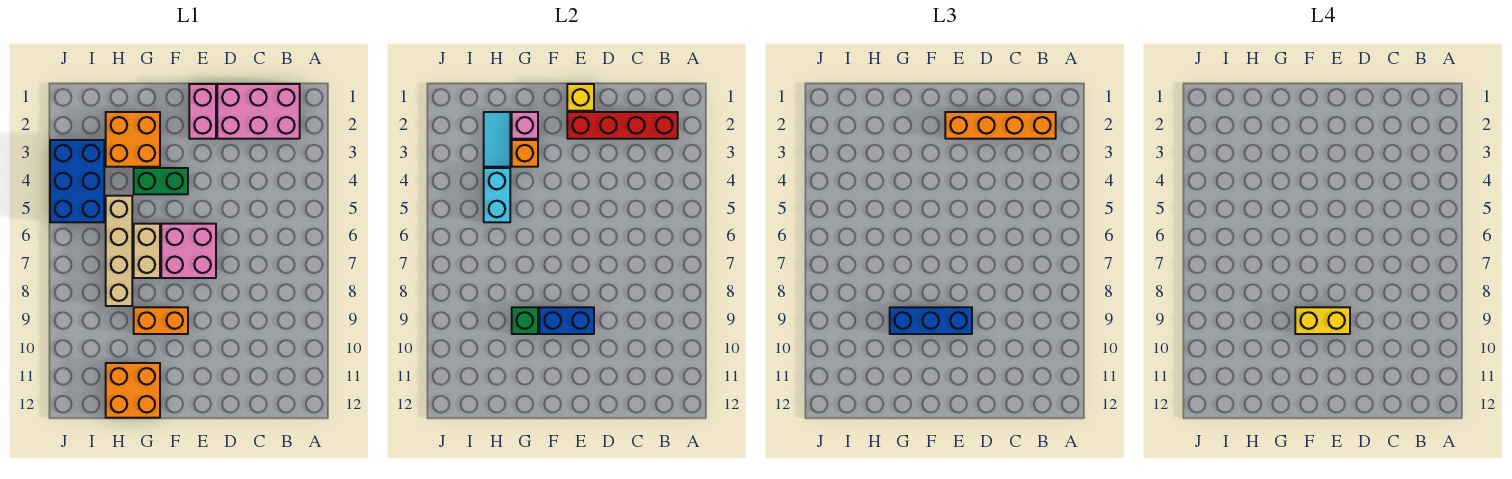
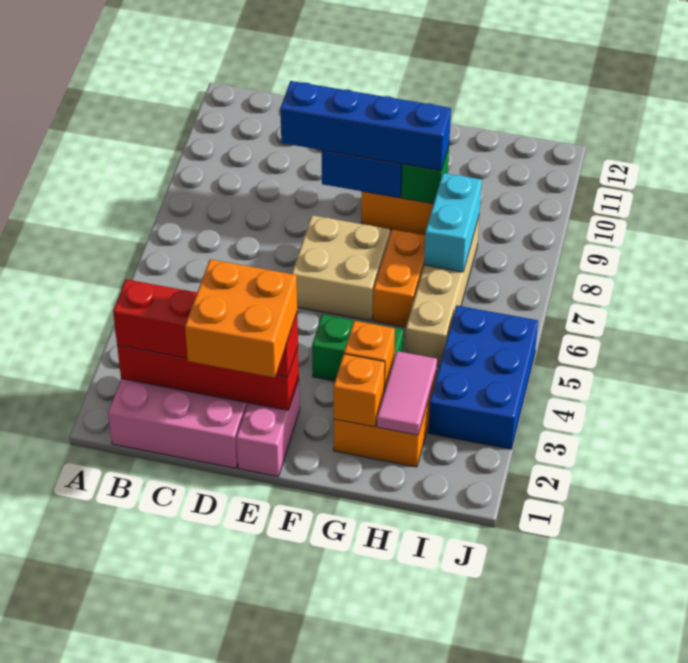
orange brick B2:E2 level 3 -> red brick B2:E2 level 3
yellow brick E1 level 2 -> none
pink brick E6:F7 level 1 -> tan brick E6:F7 level 1
blue brick E9:G9 level 3 -> blue brick D9:G9 level 3
yellow brick E9:F9 level 4 -> none
pink brick G2 level 2 -> orange brick G2 level 2
tan brick G6:G7 level 1 -> orange brick G6:G7 level 1
orange brick G11:H12 level 1 -> orange brick D1:E2 level 4
cyan tile H2:H3 level 2 -> pink tile H2:H3 level 2
cyan brick H4:H5 level 2 -> cyan brick H7:H8 level 2

